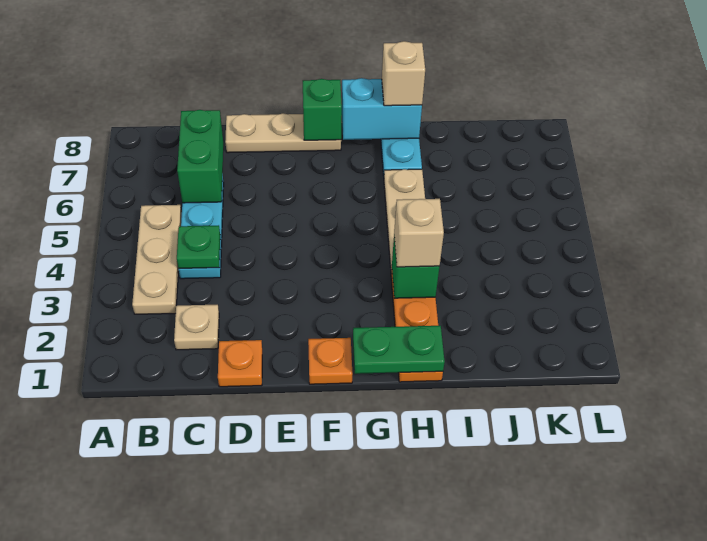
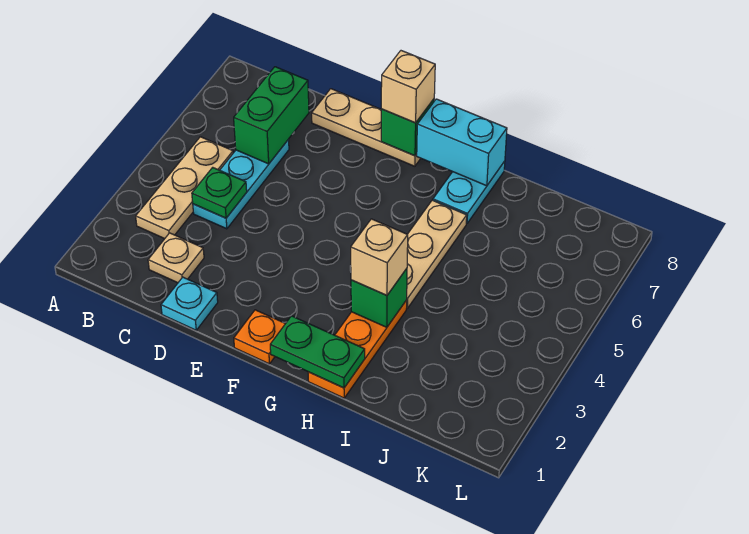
orange plate D1 level 1 -> cyan plate D1 level 1
tan brick H8 level 3 -> tan brick F8 level 3

